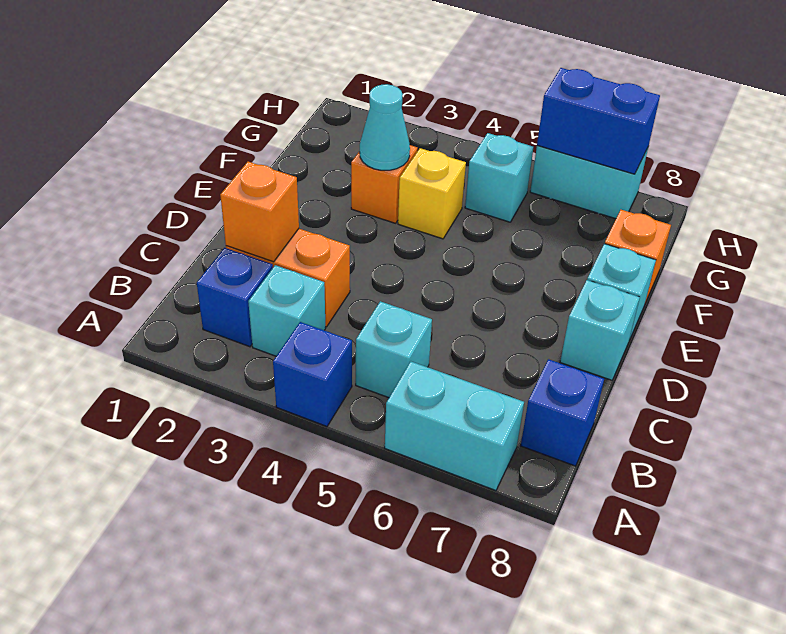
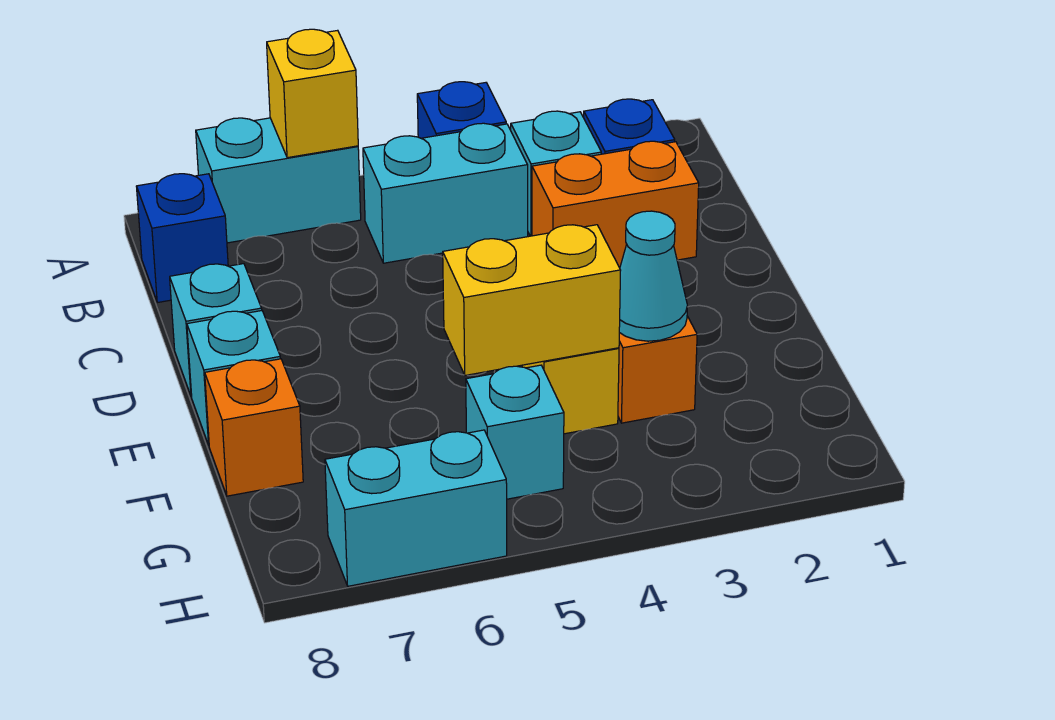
none -> yellow brick A6 level 2
cyan brick B5 level 1 -> cyan brick B4:B5 level 1
orange brick C2 level 2 -> none
none -> yellow brick F4:F5 level 2
blue brick H6:H7 level 2 -> none

